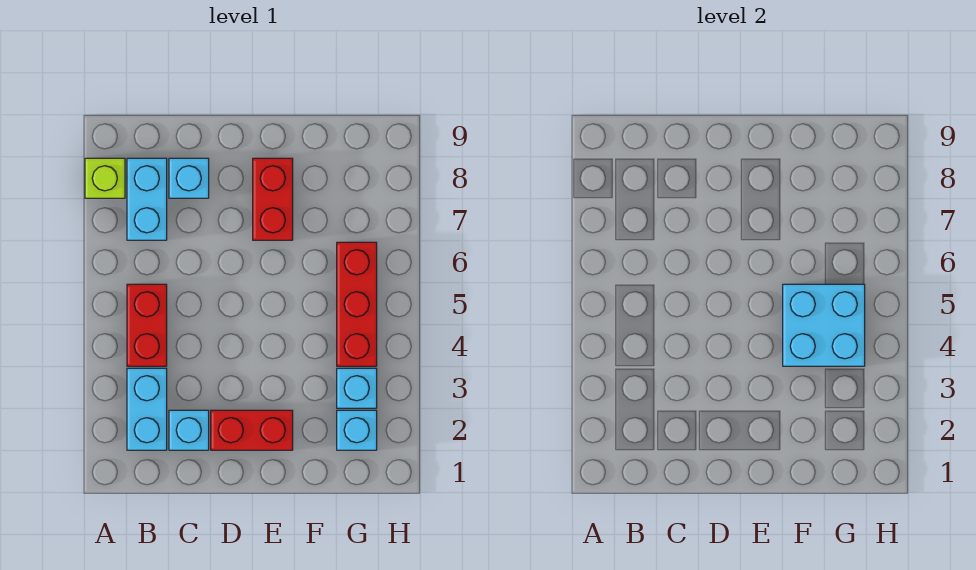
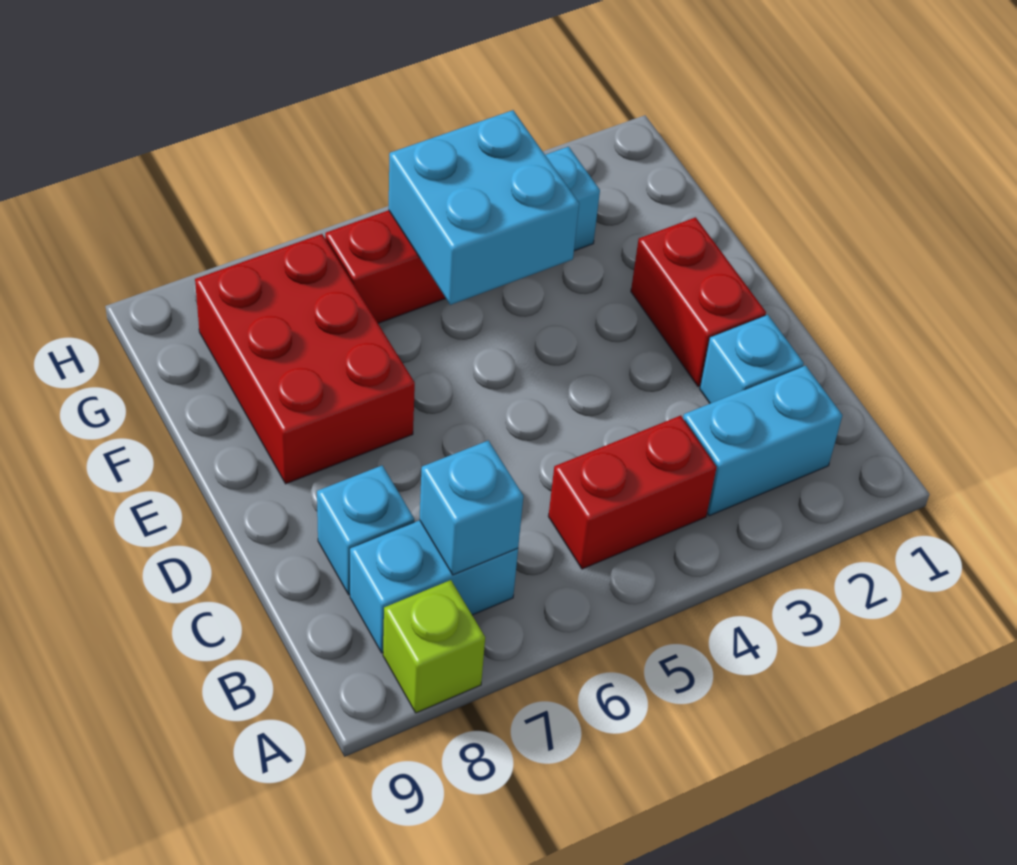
red brick E7:E8 level 1 -> red brick E7:G8 level 1
cyan brick G2 level 1 -> cyan brick B7 level 2

